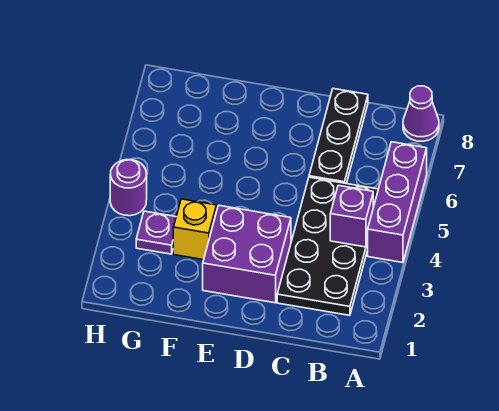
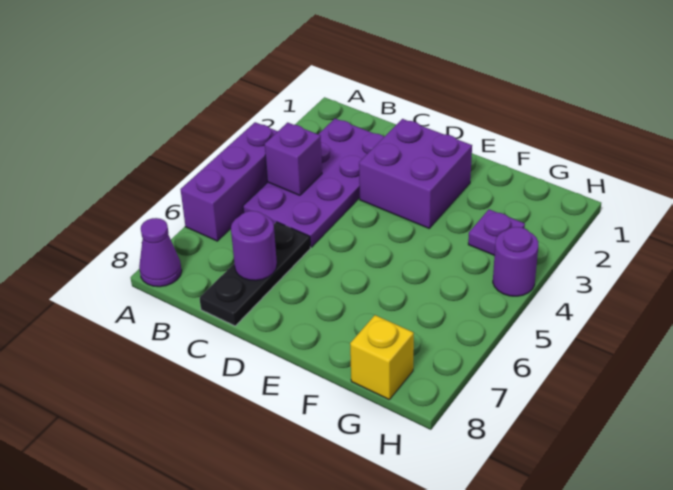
black plate B2:C5 level 1 -> purple plate B2:C5 level 1
none -> purple round brick C7 level 2
yellow brick F3 level 1 -> yellow brick G8 level 1

